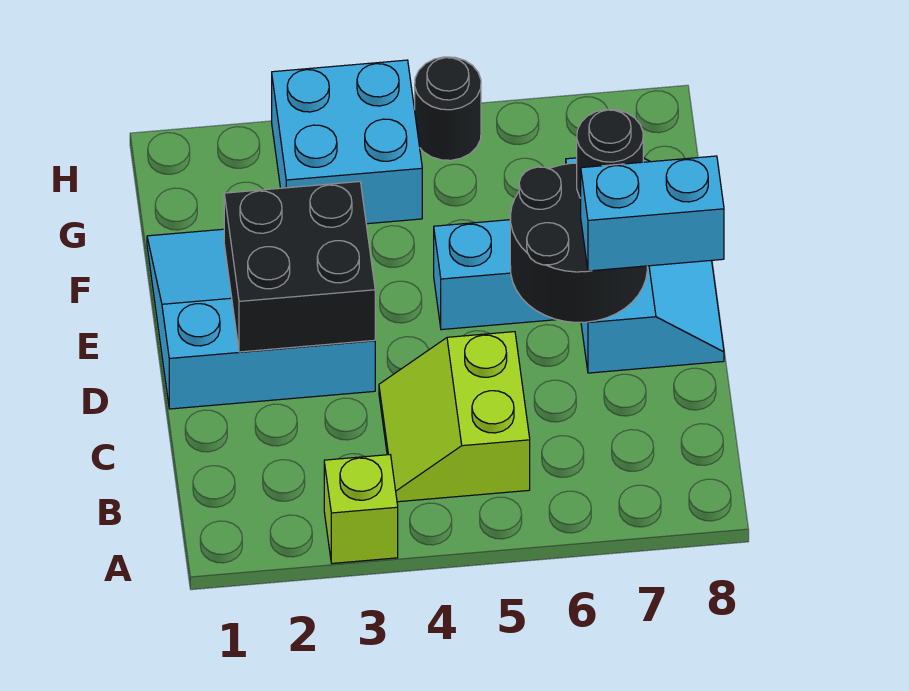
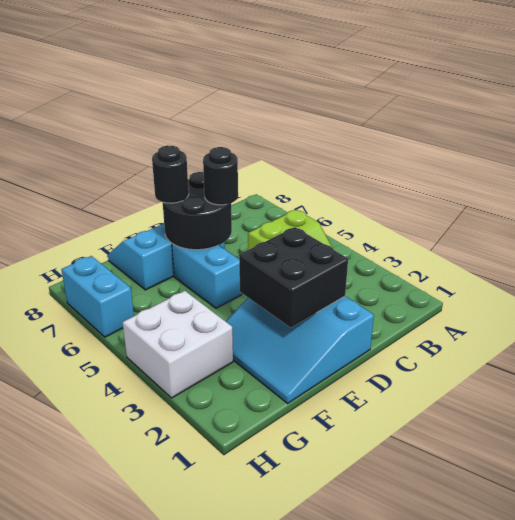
lime brick A3 level 1 -> none
cyan brick D7:D8 level 3 -> cyan brick H6:H7 level 1
cyan brick G3:H4 level 1 -> white brick G3:H4 level 1
black round brick H5 level 1 -> black round brick D6 level 3

